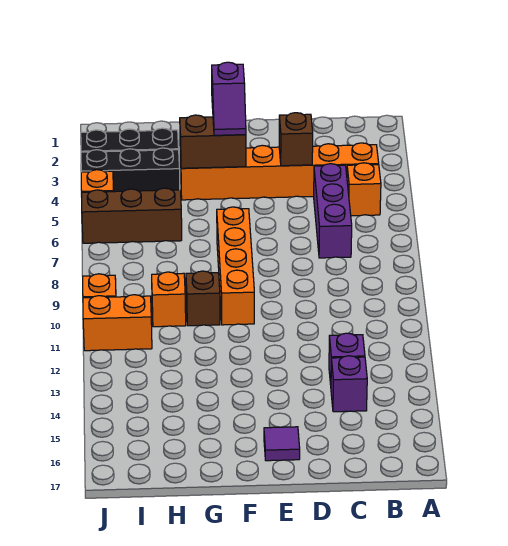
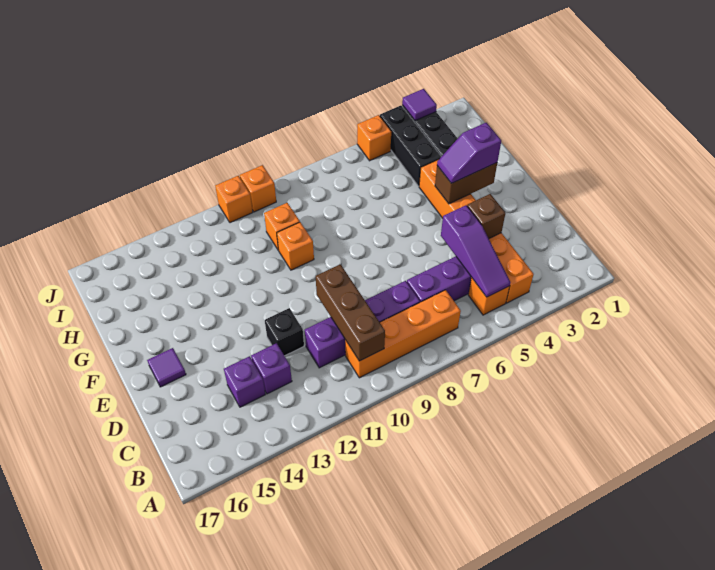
none -> purple slope B5:D5 level 2 top D
none -> purple brick C8:C11 level 1
none -> black brick D12 level 1
brown brick F4:G4 level 2 -> brown brick F3:F4 level 2
orange brick F7:F10 level 1 -> orange brick B7:B10 level 1
brown brick G10 level 1 -> orange brick G10 level 1
brown brick H6:J6 level 1 -> brown brick B10:D10 level 2
orange brick I11:J11 level 1 -> orange brick J11 level 1
none -> purple tile J3 level 2

